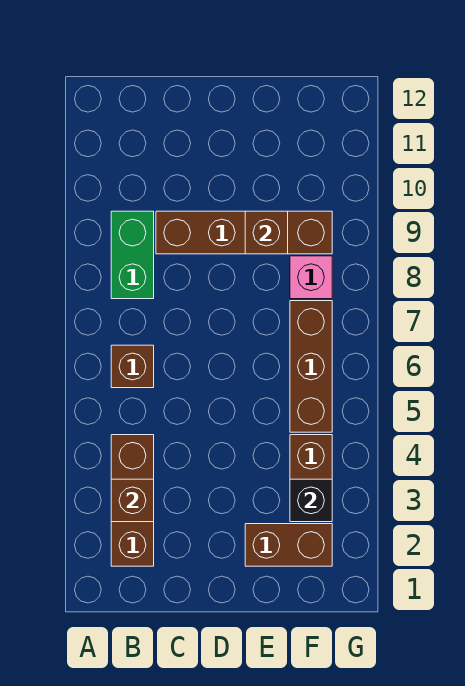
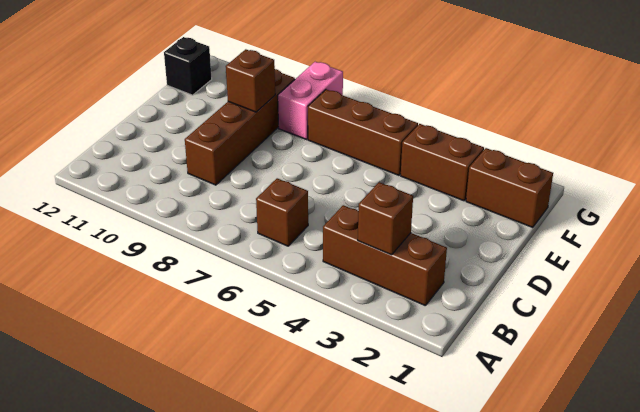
green brick B8:B9 level 1 -> none
brown brick E2:F2 level 1 -> brown brick F1:F2 level 1
black brick F3 level 2 -> black brick F12 level 1
pink brick F8 level 1 -> pink brick F8:G8 level 1

